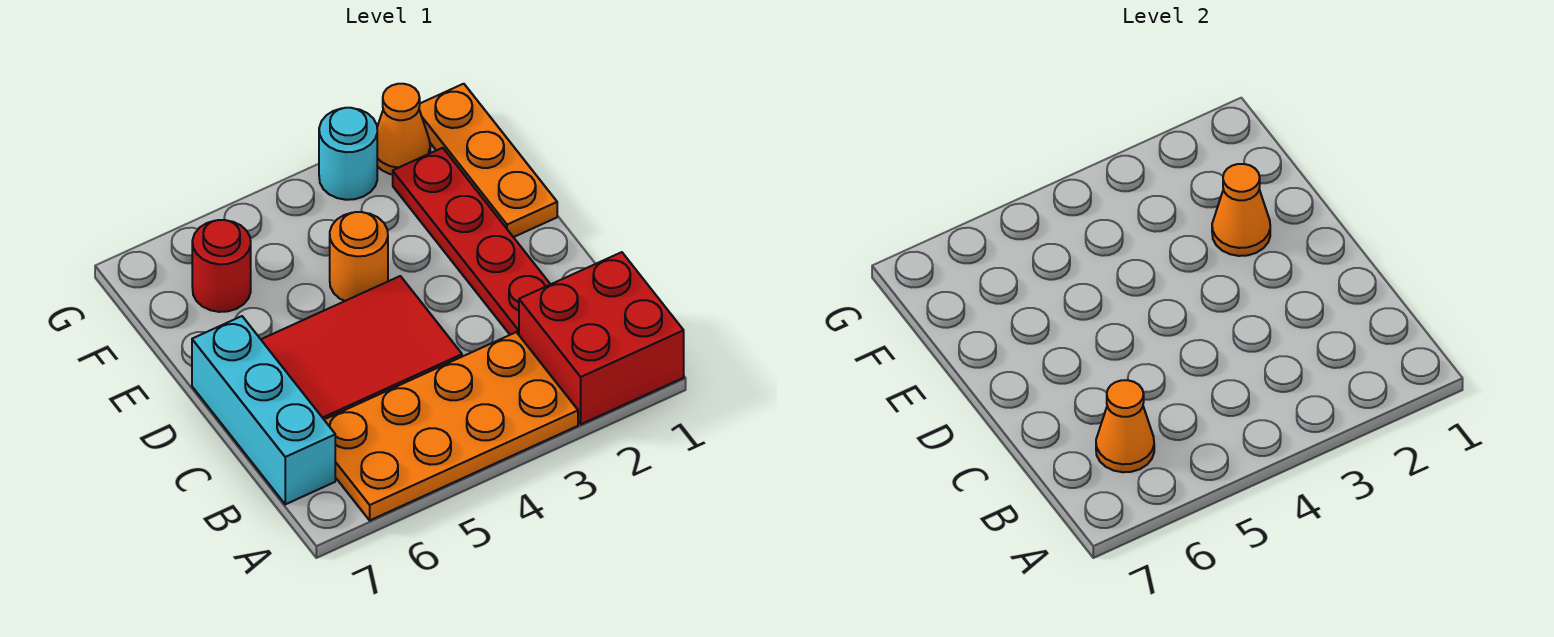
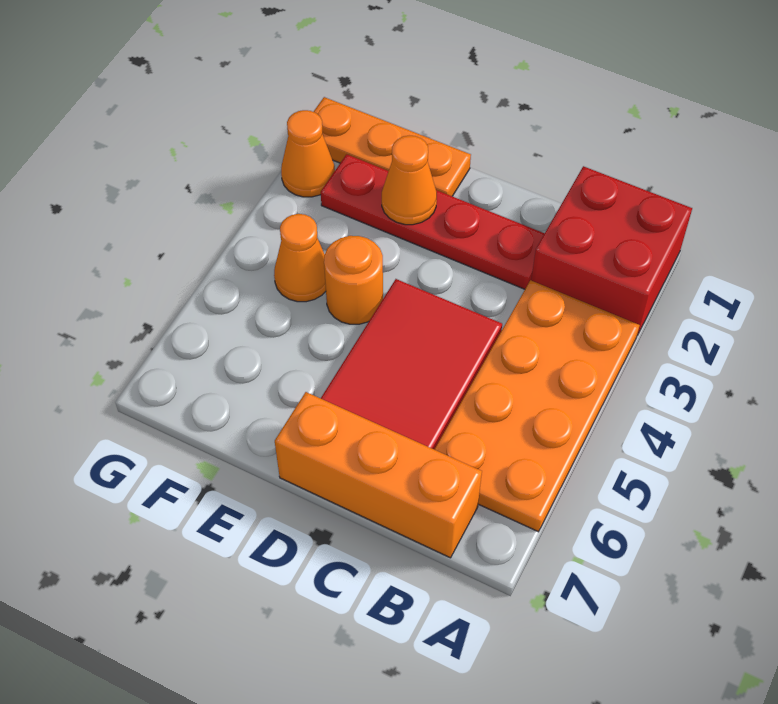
orange cone B6 level 2 -> orange cone F4 level 1
cyan brick B7:D7 level 1 -> orange brick B7:D7 level 1
red round brick F6 level 1 -> none
cyan round brick G3 level 1 -> none

